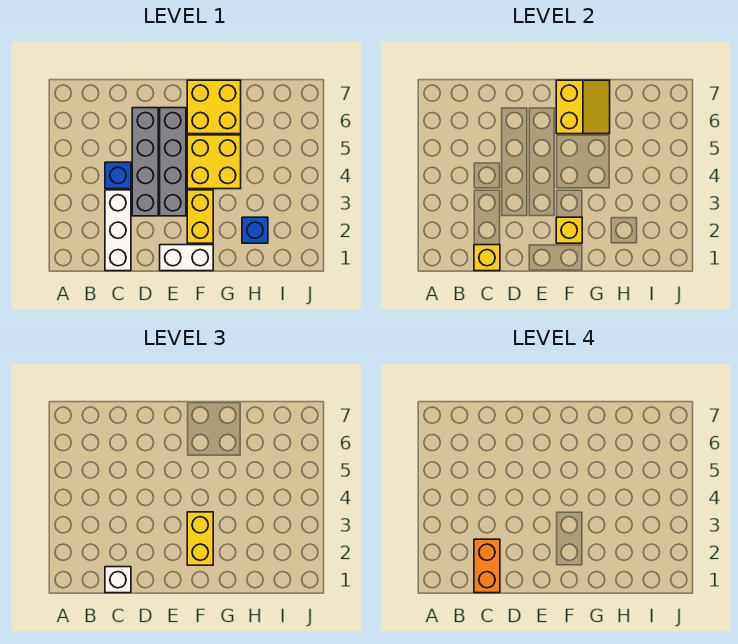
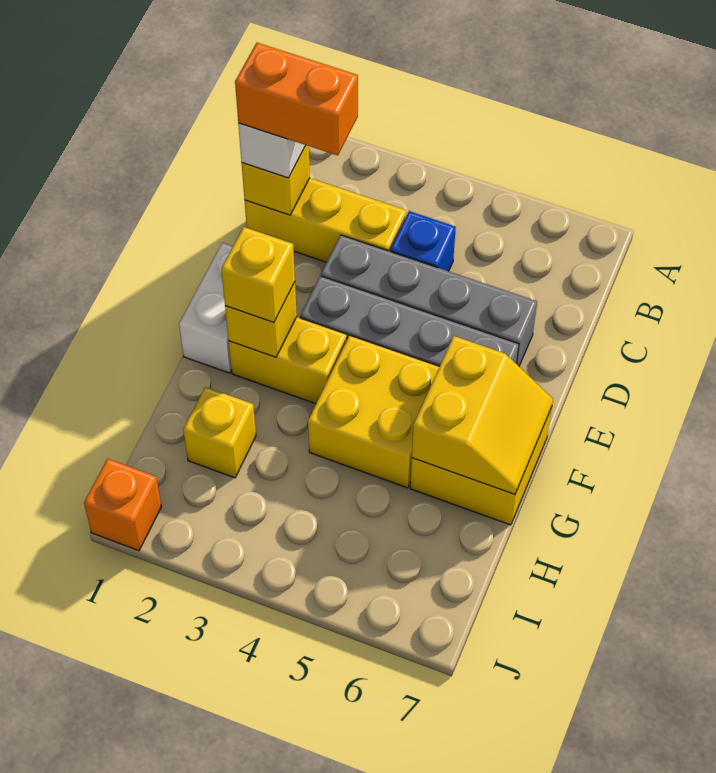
white brick C1:C3 level 1 -> yellow brick C1:C3 level 1
yellow brick F2:F3 level 3 -> yellow brick F2 level 3
yellow slope F6:G7 level 2 top F -> yellow slope F6:G7 level 2 top 6
blue brick H2 level 1 -> yellow brick H2 level 1
none -> orange brick J1 level 1

